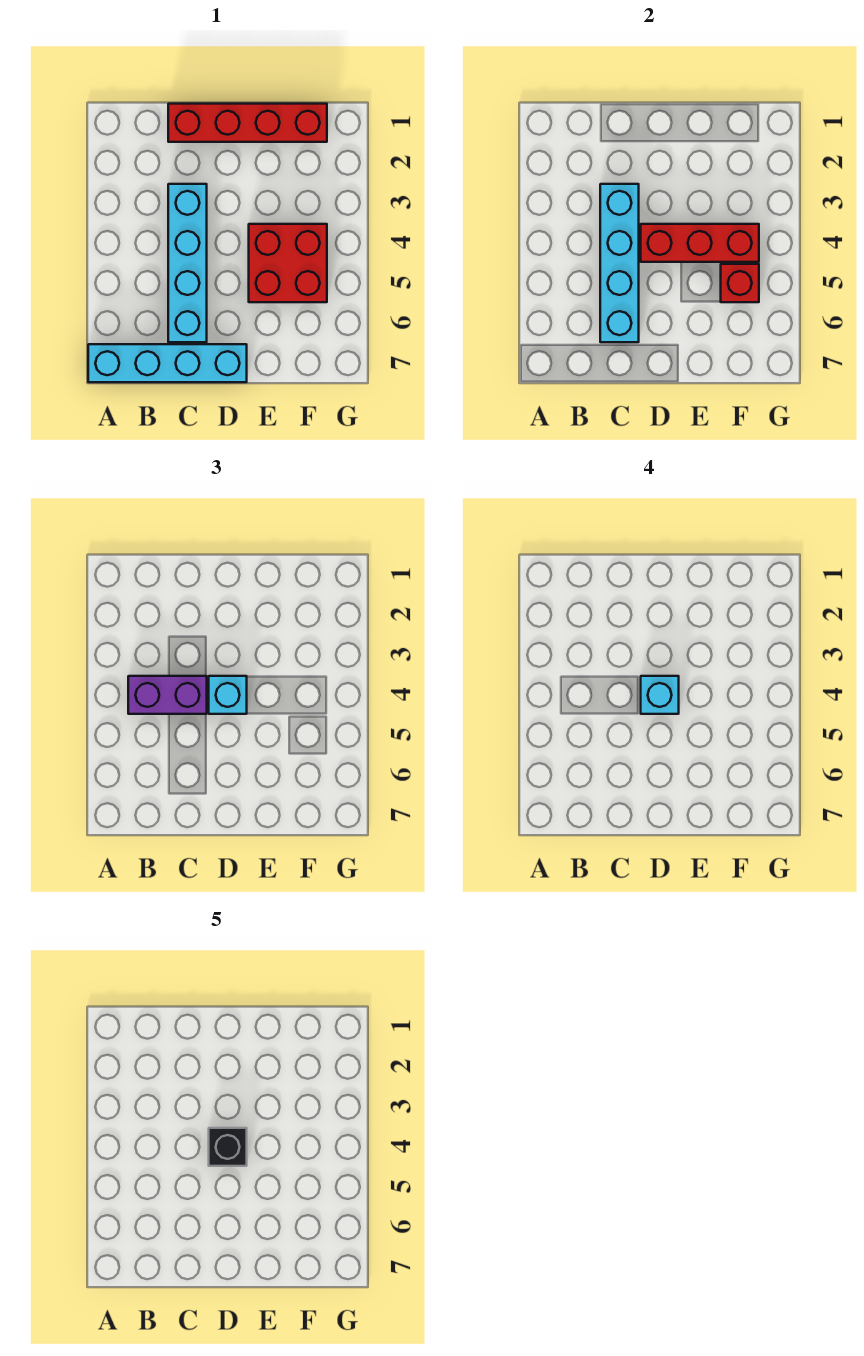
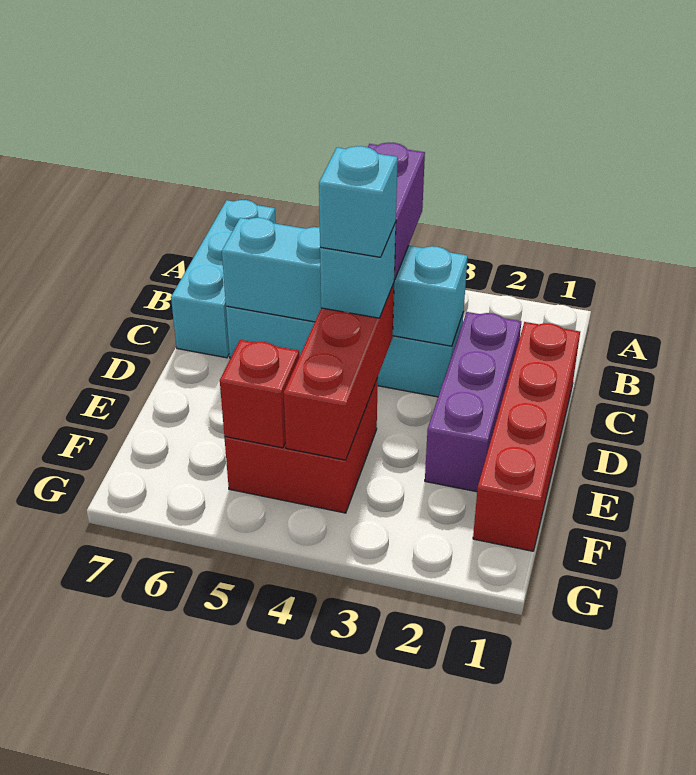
cyan brick A7:D7 level 1 -> cyan brick A7:C7 level 1
none -> purple brick C2:E2 level 1
black brick D4 level 5 -> none

